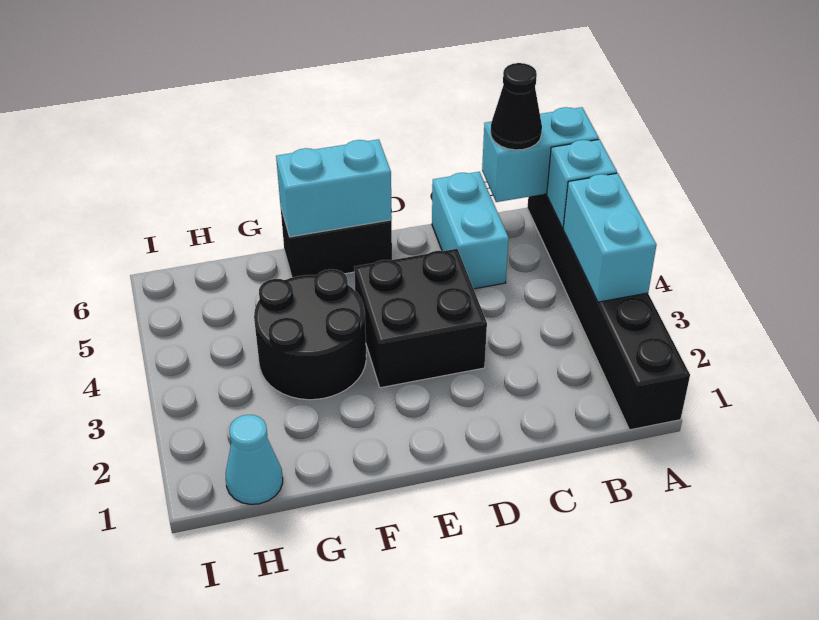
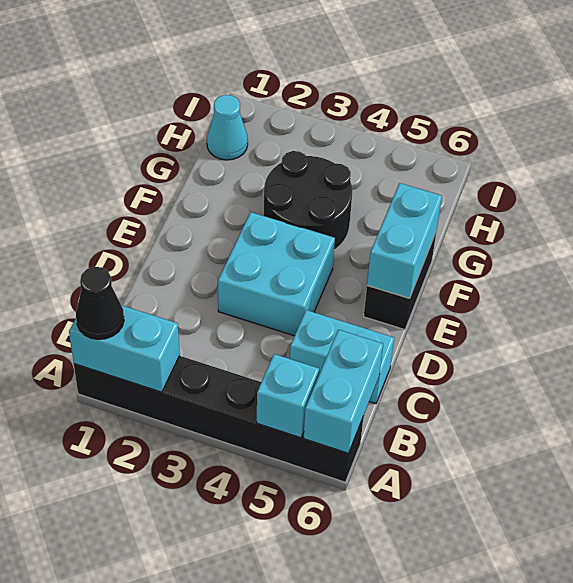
cyan brick A3:A4 level 2 -> cyan brick A1:A2 level 2
black cone B6 level 3 -> black cone A1 level 3
black brick D3:E4 level 1 -> cyan brick D3:E4 level 1

